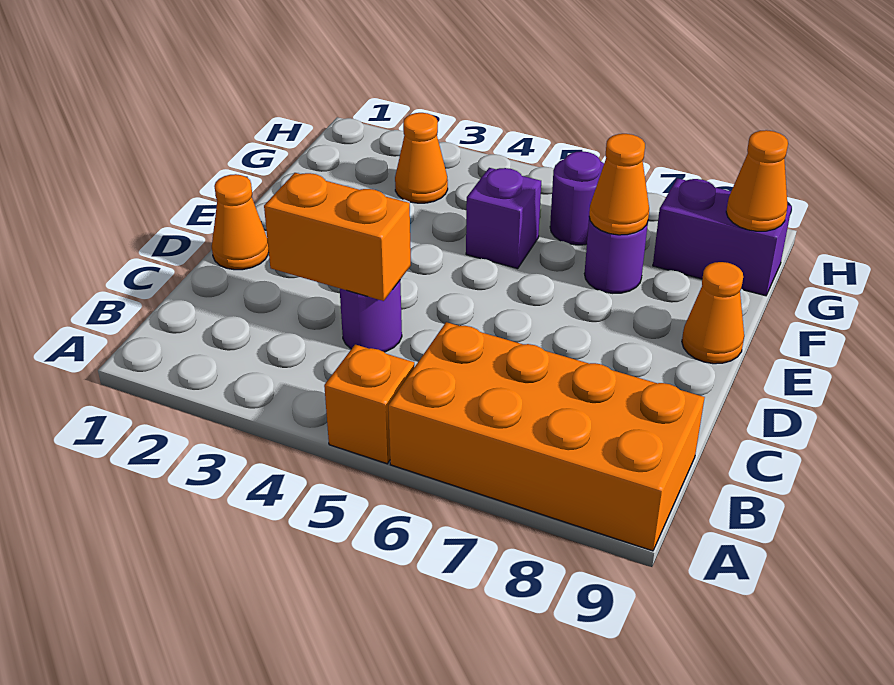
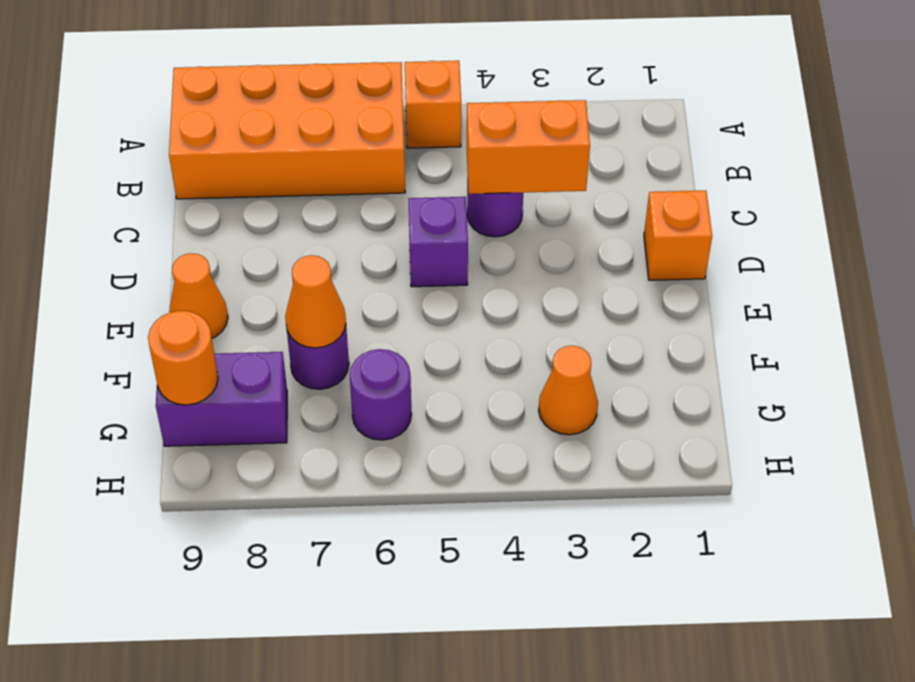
orange cone D1 level 1 -> orange brick D1 level 1
purple brick F5 level 1 -> purple brick D5 level 1
orange cone G9 level 2 -> orange round brick G9 level 2

